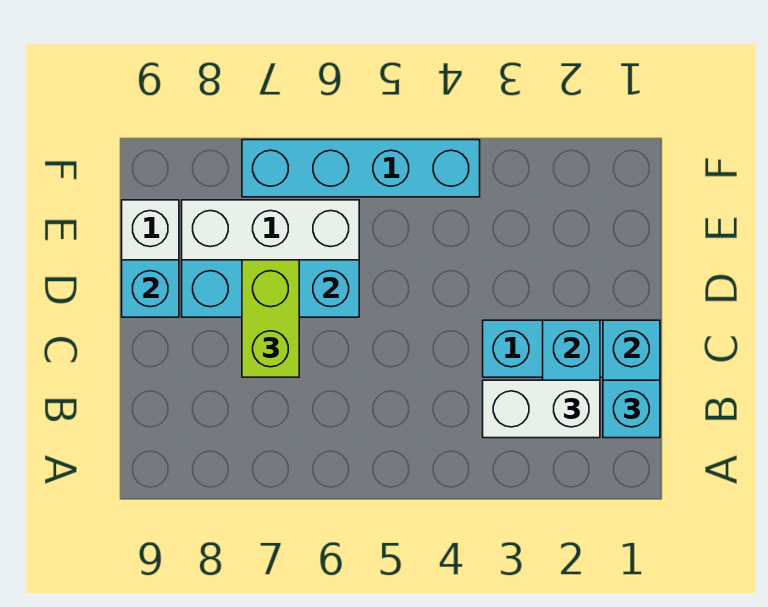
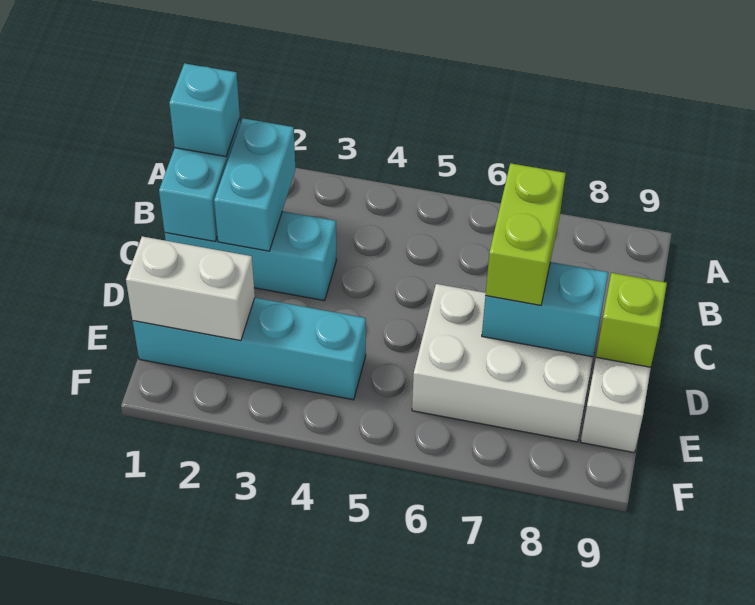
white brick B2:B3 level 3 -> white brick E1:E2 level 2
cyan brick D6:D8 level 2 -> cyan brick D7:D8 level 2
cyan brick D9 level 2 -> lime brick D9 level 2
cyan brick F4:F7 level 1 -> cyan brick E1:E4 level 1

